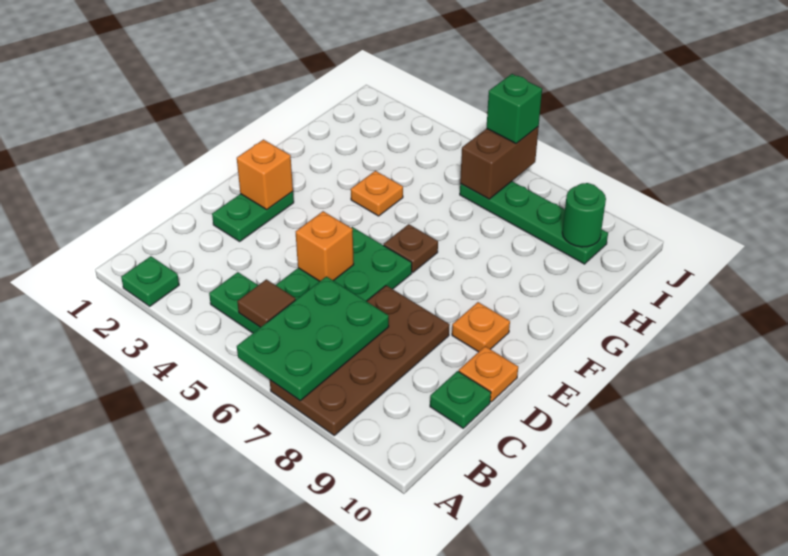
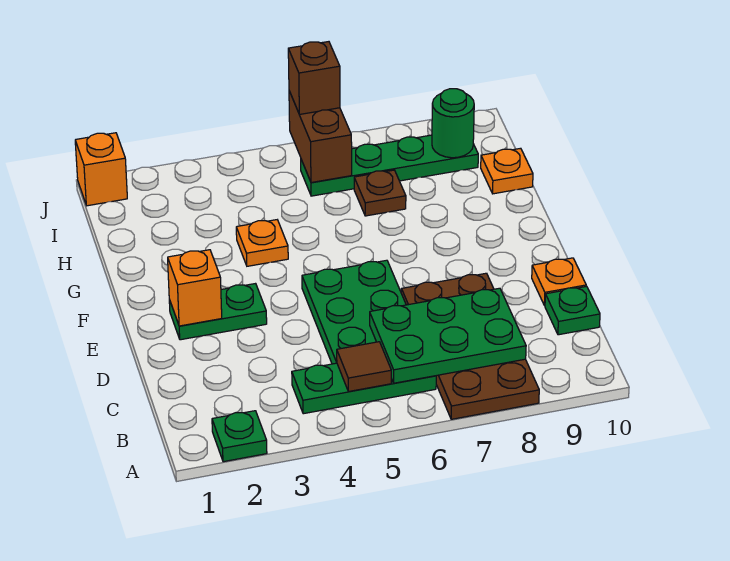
green plate A6:C7 level 2 -> green plate B6:C8 level 2
green plate D2:E2 level 1 -> green plate E2:E3 level 1
orange brick D5 level 2 -> orange brick J1 level 1
orange plate E9 level 1 -> orange plate H10 level 1
brown plate F6 level 1 -> brown plate H7 level 1
green brick J6 level 3 -> brown brick J6 level 3

